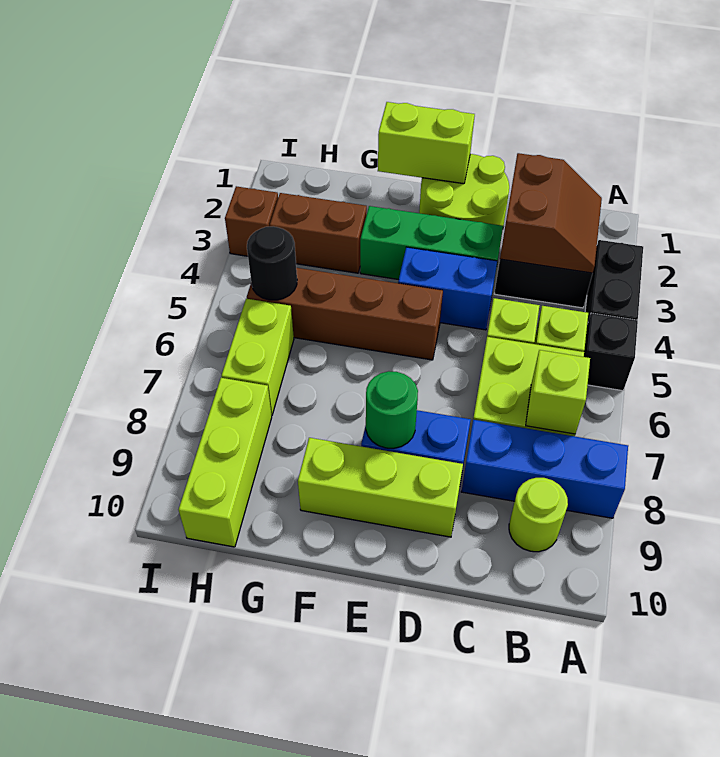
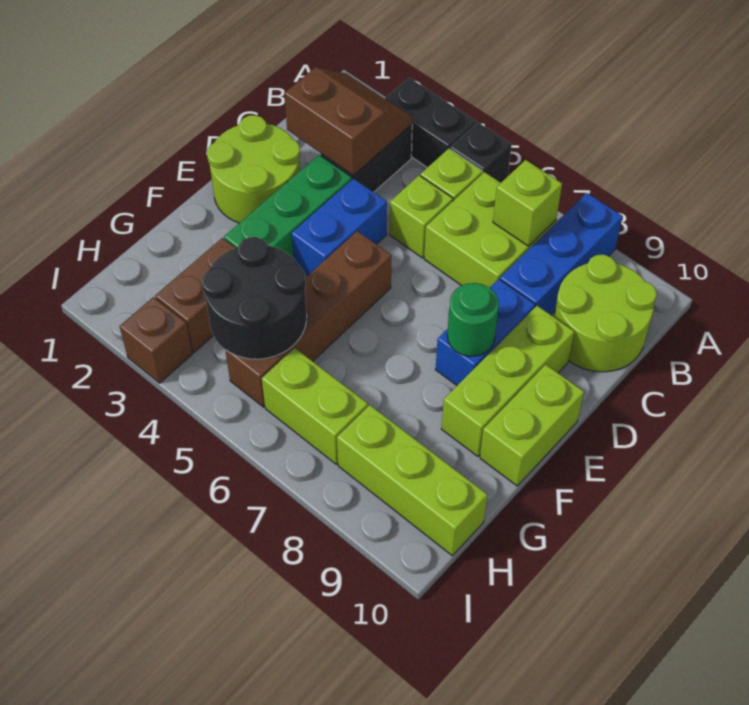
lime round brick B9 level 1 -> lime round brick B9:C10 level 1
lime brick E1:F1 level 2 -> lime brick E10:F10 level 1
black round brick H5 level 2 -> black round brick G4:H5 level 2

